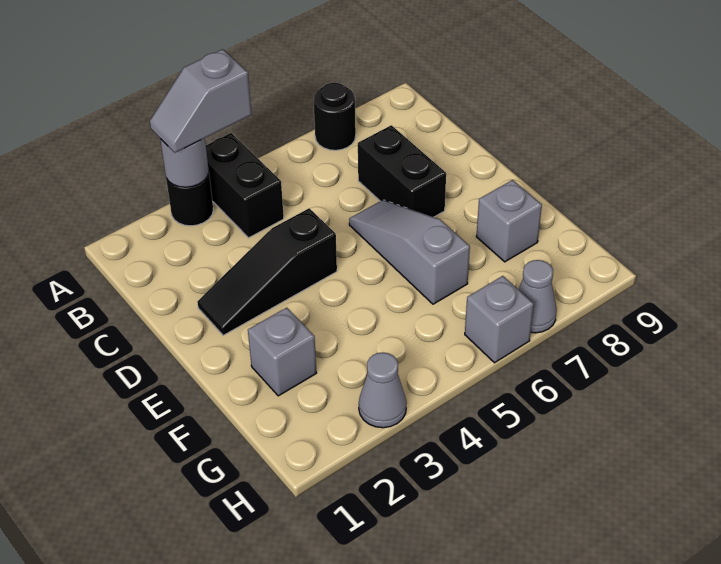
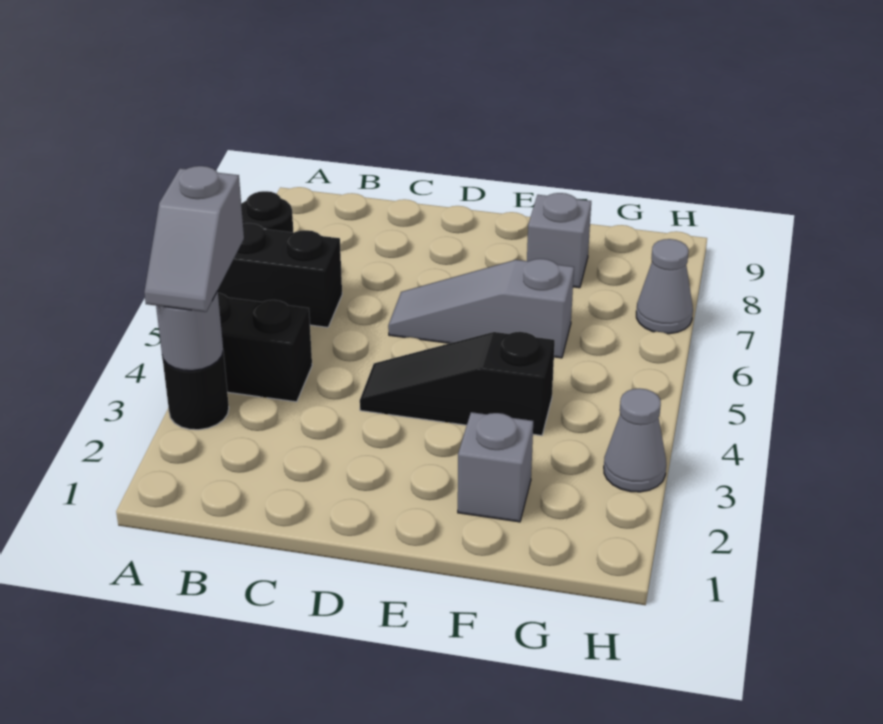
black brick C7:D7 level 1 -> black brick A6:B6 level 1
black slope D2:D4 level 1 top 4 -> black slope D4:F4 level 1 top F
grey brick H6 level 1 -> none

